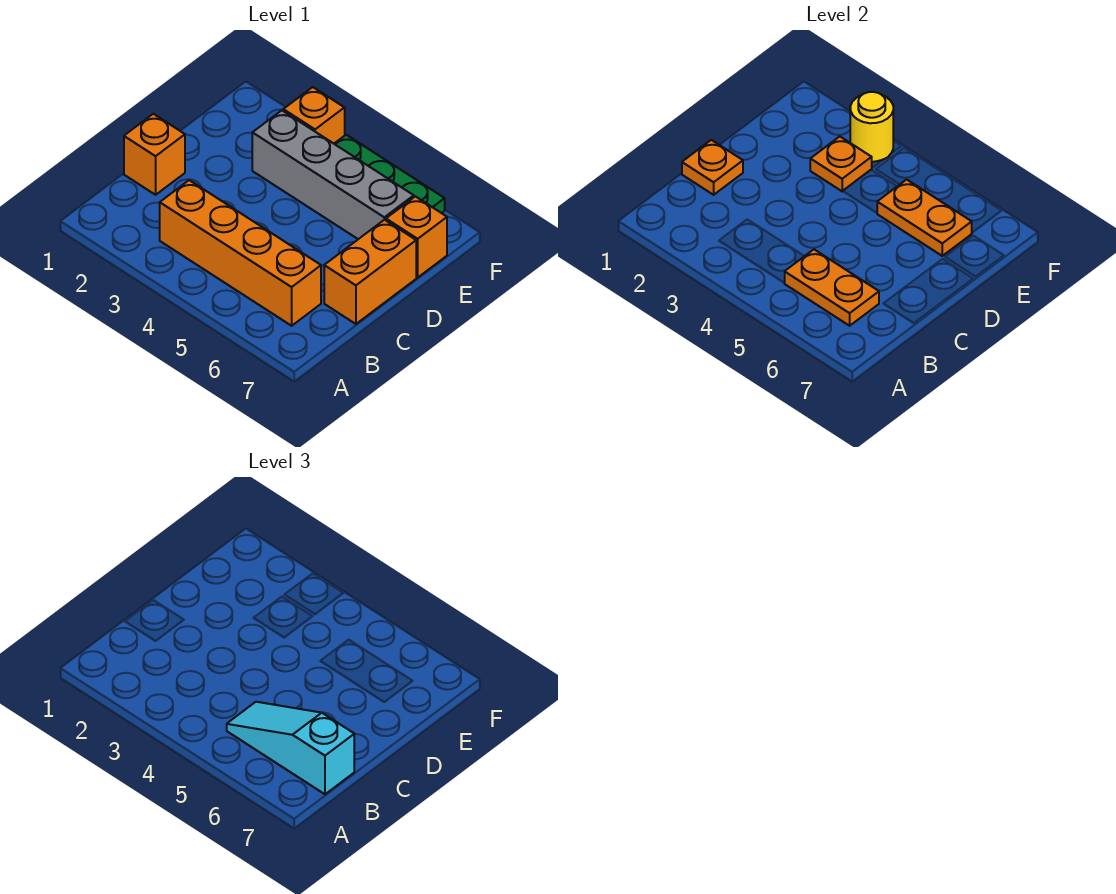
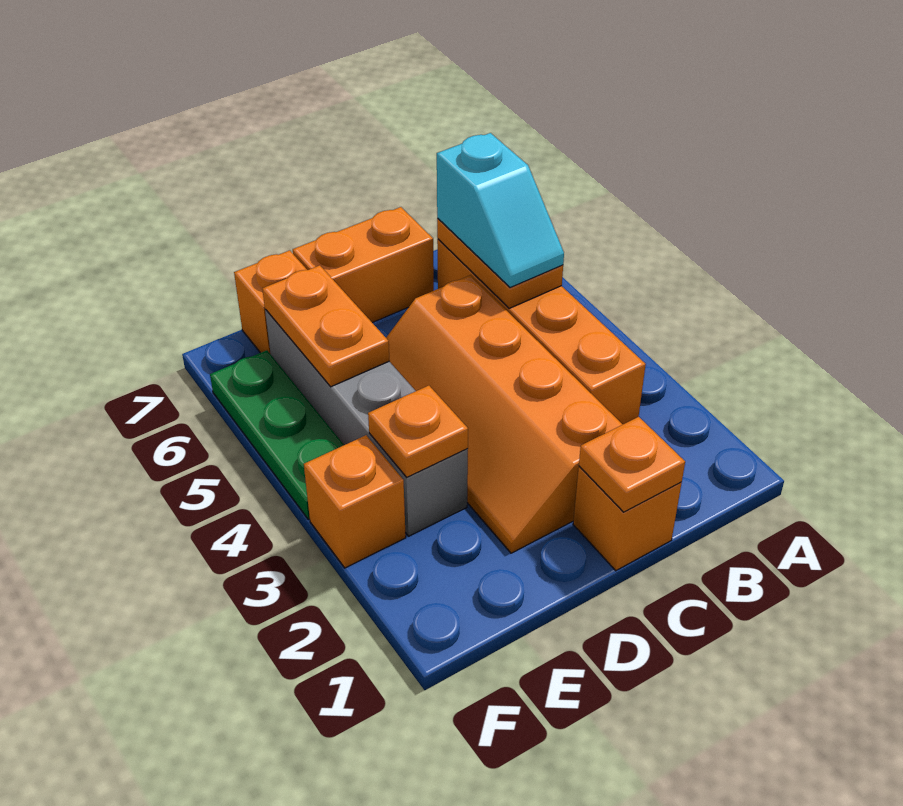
cyan slope B5:B7 level 3 top 7 -> cyan slope B5:B6 level 3 top 6
none -> orange slope C2:D5 level 1 top C
yellow round brick F3 level 2 -> none

